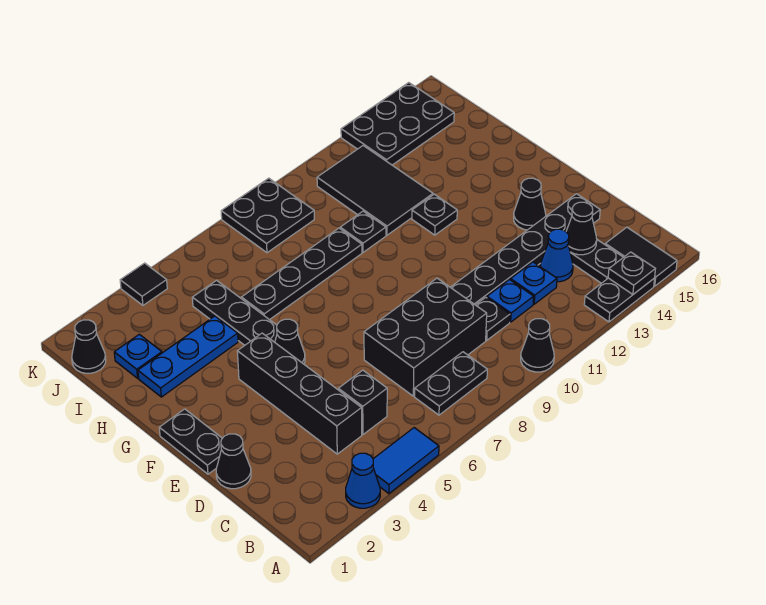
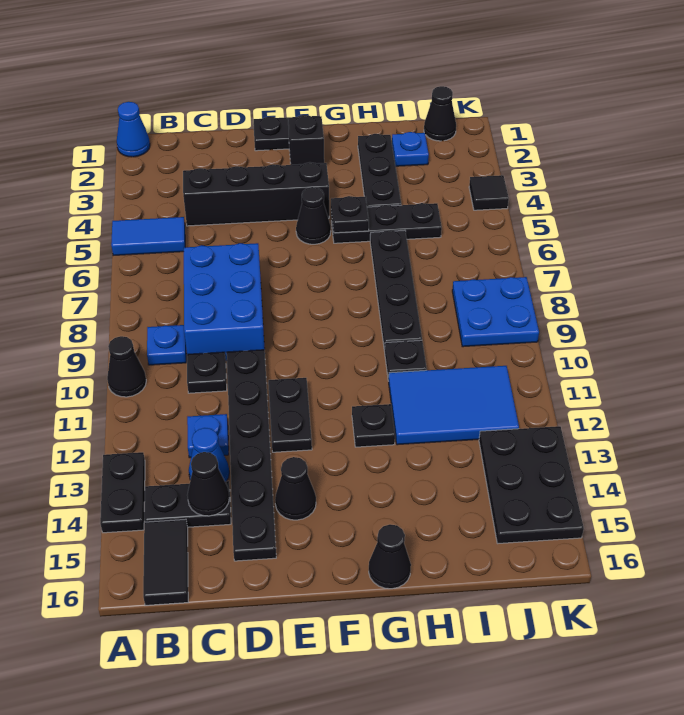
blue cone A3 level 1 -> blue cone A1 level 1
blue tile A4:A5 level 1 -> blue tile A5:B5 level 1
black plate A14 level 2 -> black plate G5 level 2
black tile A15:B15 level 1 -> black tile B15:B16 level 1
black plate B7:B8 level 1 -> black plate E11:E12 level 1
black brick C5 level 1 -> black brick F2 level 1
black brick C7:D9 level 1 -> blue brick C7:D9 level 1
blue plate C11 level 1 -> blue plate B9 level 1
black cone D1 level 1 -> black cone G16 level 1
blue plate H2:H4 level 1 -> black plate H2:H4 level 1
black tile H11:J12 level 1 -> blue tile H11:J12 level 1
black plate J8:K9 level 1 -> blue plate J8:K9 level 1

